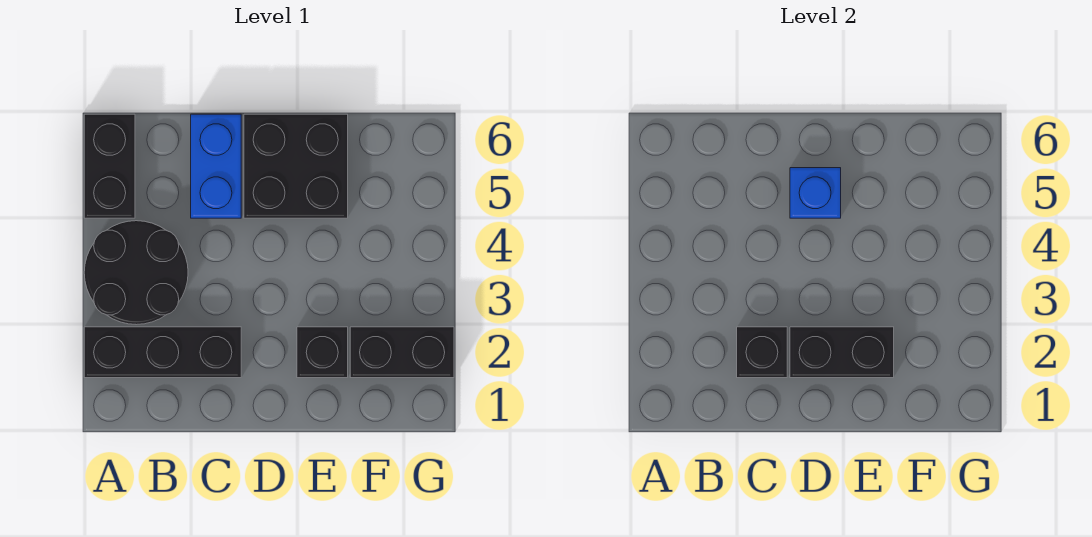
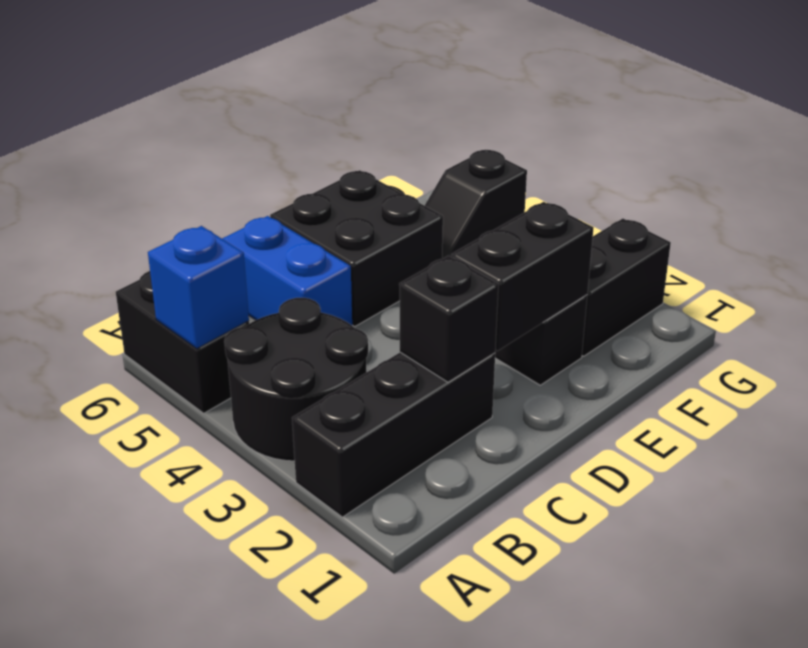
blue brick D5 level 2 -> blue brick A5 level 2
none -> black slope F5:G5 level 1 top G

